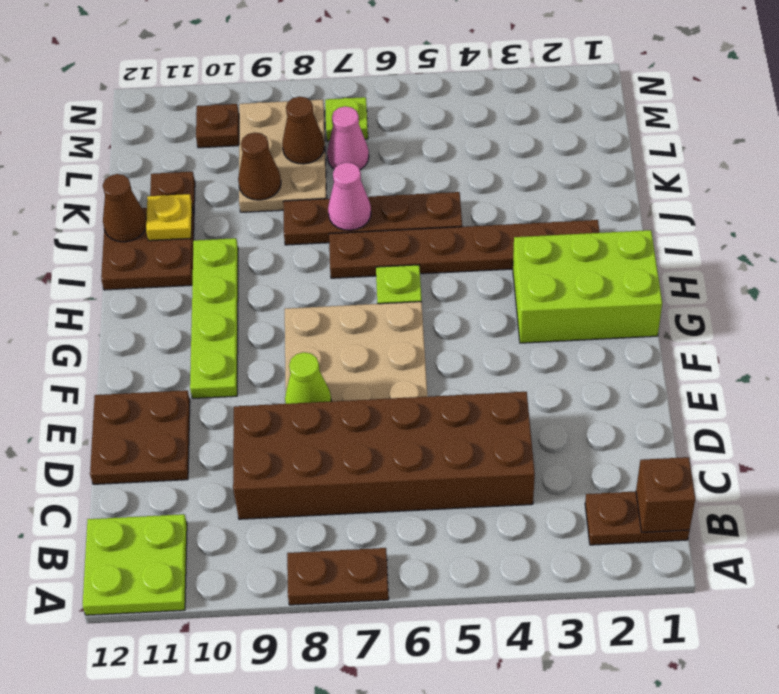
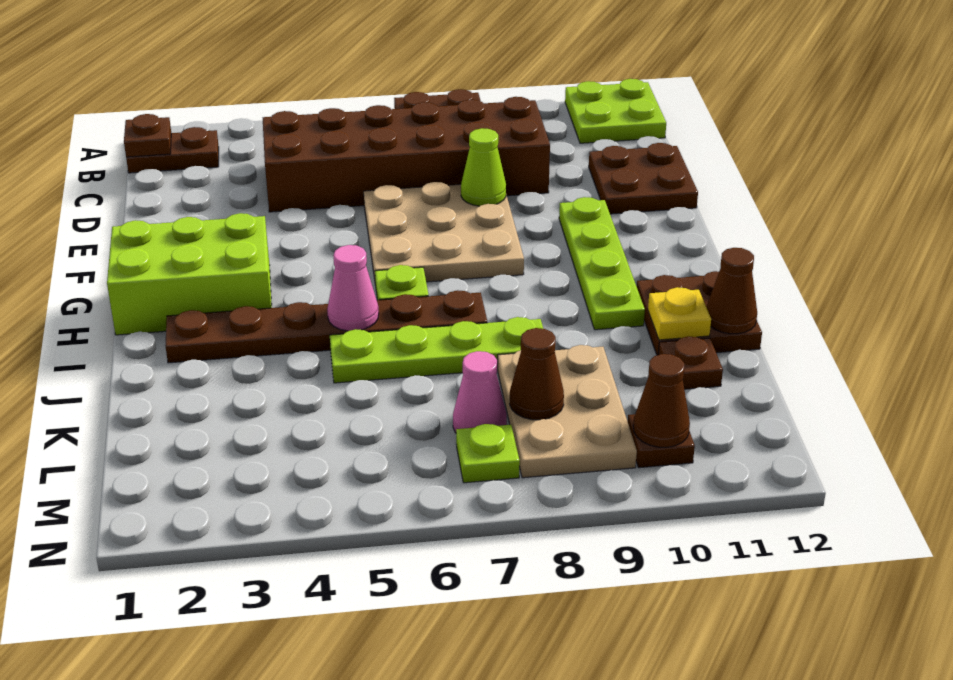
brown brick B1 level 2 -> brown plate B1 level 2
brown plate J5:J8 level 1 -> lime plate J5:J8 level 1
pink cone J7 level 2 -> pink cone I5 level 2
brown cone K9 level 2 -> brown cone M10 level 2

